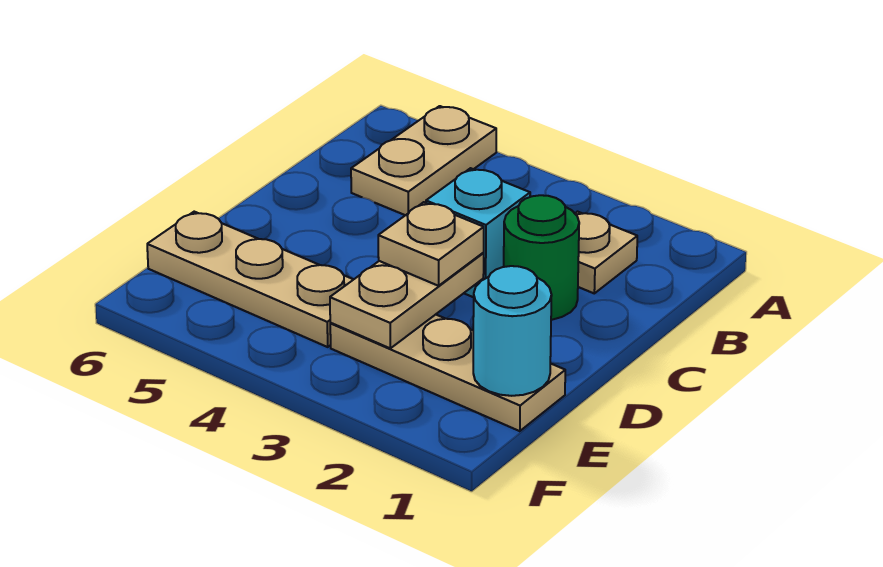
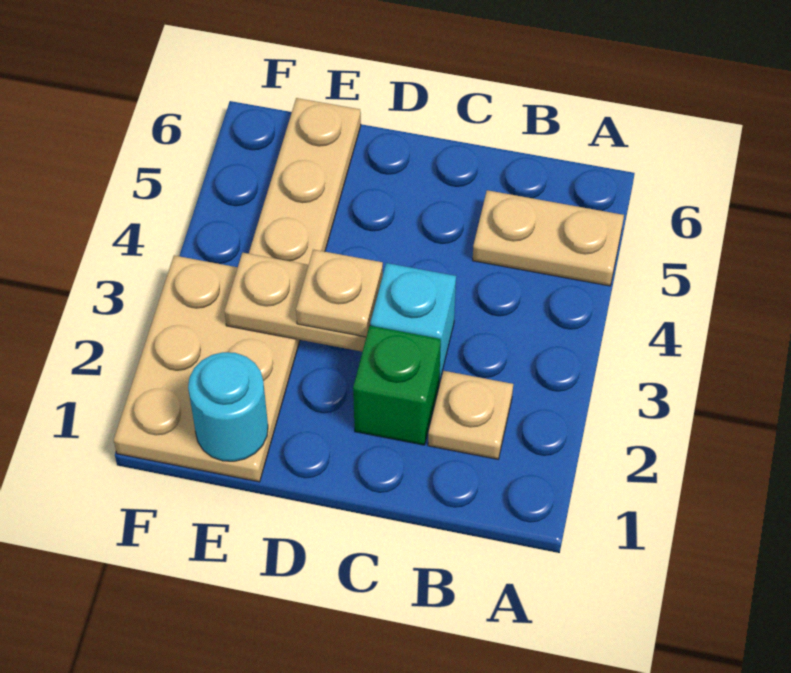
green round brick C2 level 1 -> green brick C2 level 1
tan plate E1:E3 level 1 -> tan plate E1:F3 level 1

